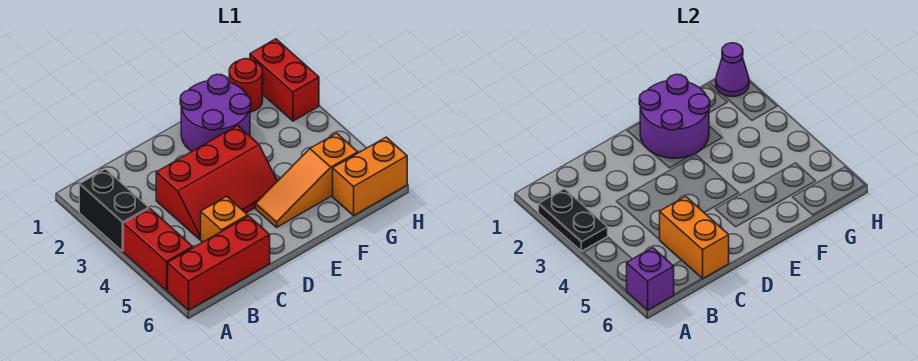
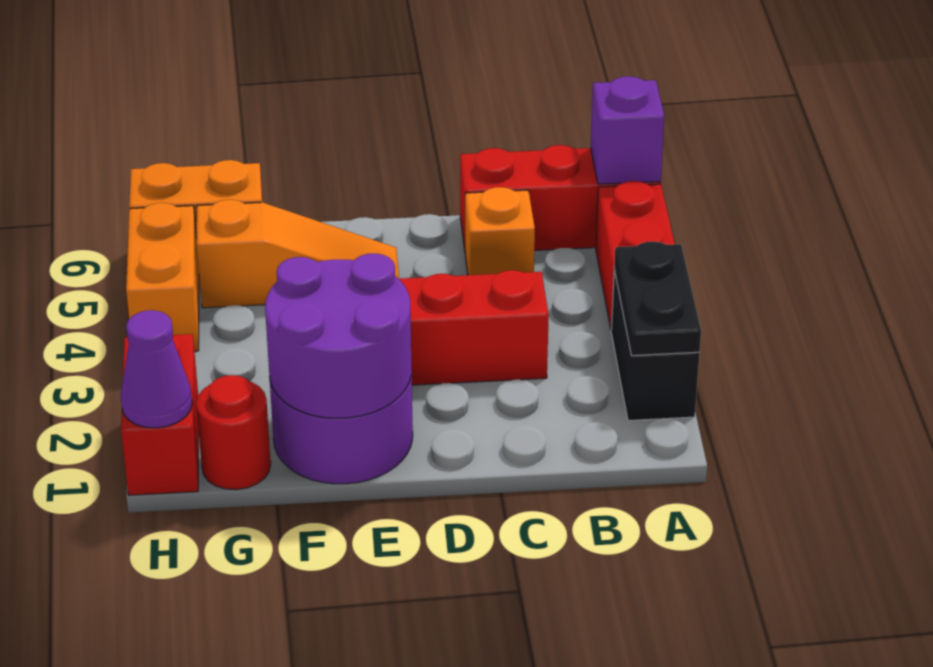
orange brick C5:C6 level 2 -> orange brick H4:H5 level 1

